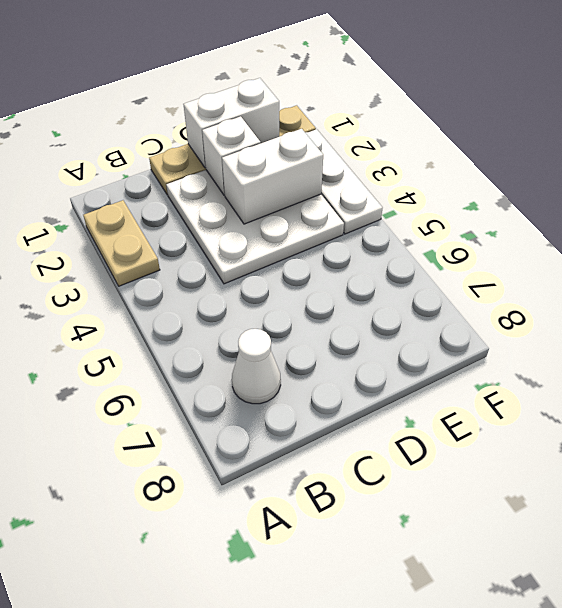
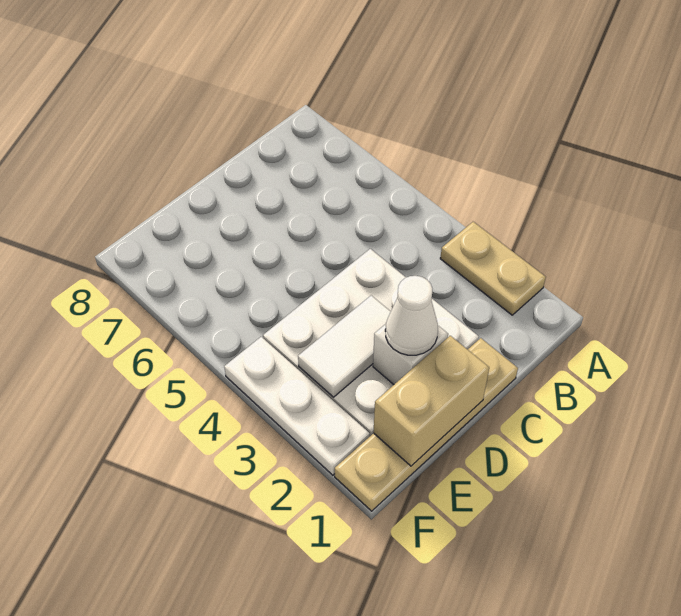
white cone B7 level 1 -> white cone D2 level 3
white brick D1:E1 level 2 -> tan brick D1:E1 level 2
white brick D3:E3 level 2 -> white tile D3:E3 level 2

